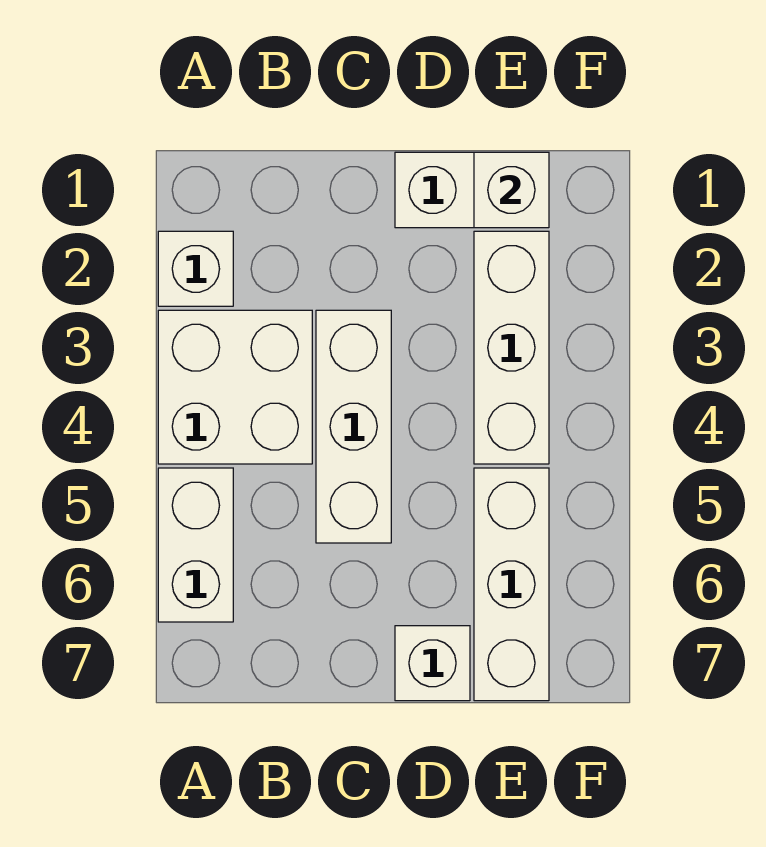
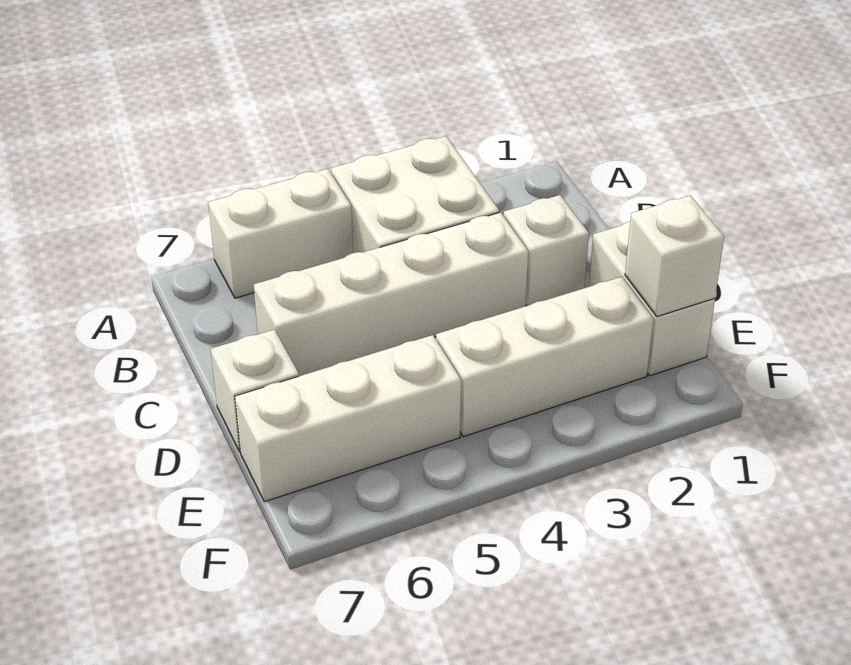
white brick A2 level 1 -> white brick C2 level 1
white brick C3:C5 level 1 -> white brick C3:C6 level 1

